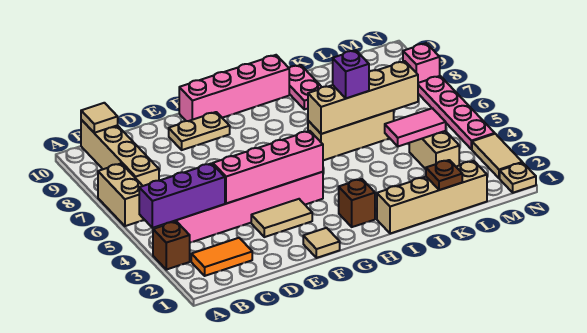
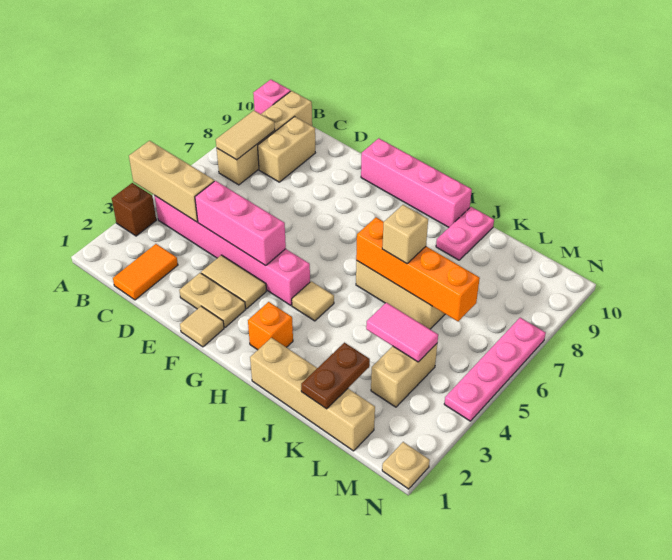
purple brick A4:C4 level 2 -> tan brick A4:C4 level 2
tan brick A6:A7 level 1 -> tan brick C8:C9 level 1
orange tile B2:C2 level 1 -> orange tile C1:C2 level 1
tan tile B10 level 2 -> tan tile H4 level 1
pink brick D4:G4 level 2 -> pink brick D4:F4 level 2
tan plate E9:F9 level 1 -> tan plate E2:F2 level 1
brown brick H2 level 1 -> orange brick H2 level 1
tan brick I6:L6 level 2 -> orange brick I6:L6 level 2
purple brick J6 level 3 -> tan brick J6 level 3
brown plate K1 level 2 -> brown plate K1:K2 level 2
tan tile N2:N3 level 1 -> tan tile B7:B8 level 2
pink brick N8 level 1 -> pink brick A10 level 1

